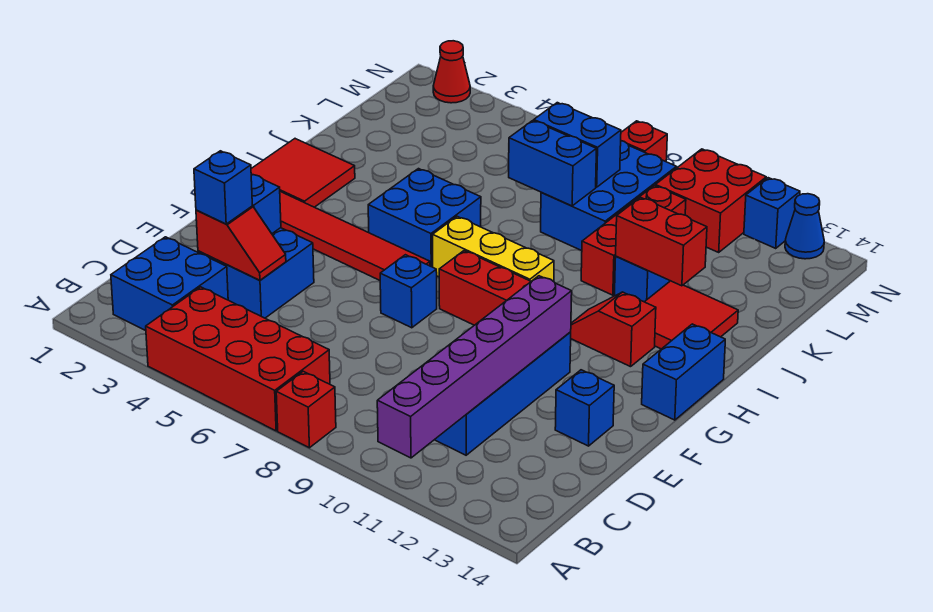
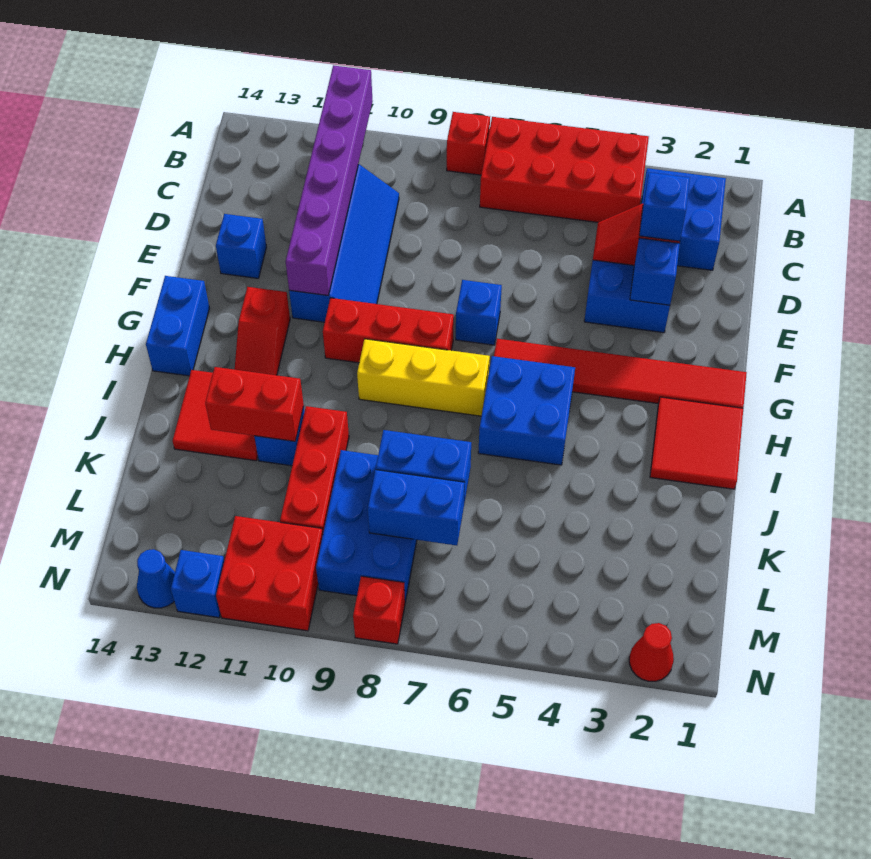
red slope H11:H12 level 1 top 12 -> red slope G12:H12 level 1 top G

